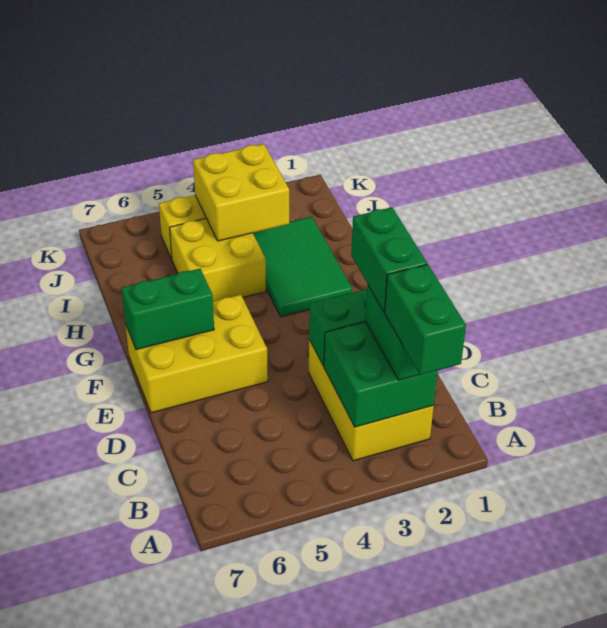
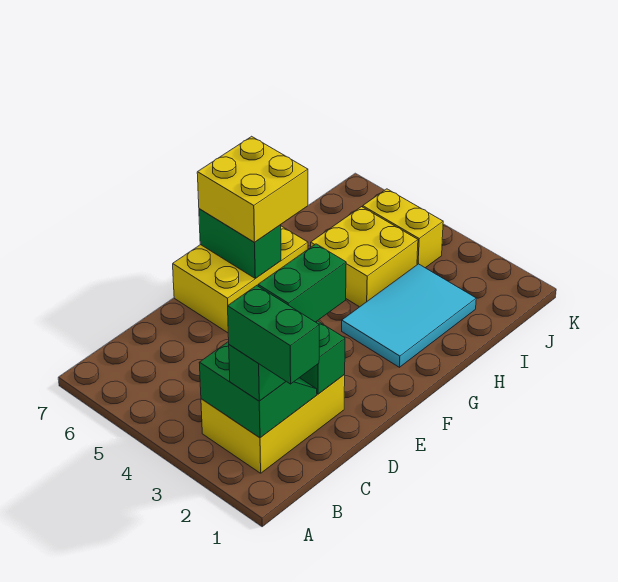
green brick A2:B2 level 4 -> green brick B1:B2 level 4
green brick B2:C3 level 2 -> green slope B2:C3 level 2 top B
yellow brick E5:F7 level 1 -> yellow brick E6:G7 level 1
green tile G2:I3 level 1 -> cyan tile G2:I3 level 1
yellow brick I3:J4 level 2 -> yellow brick F6:G7 level 3

